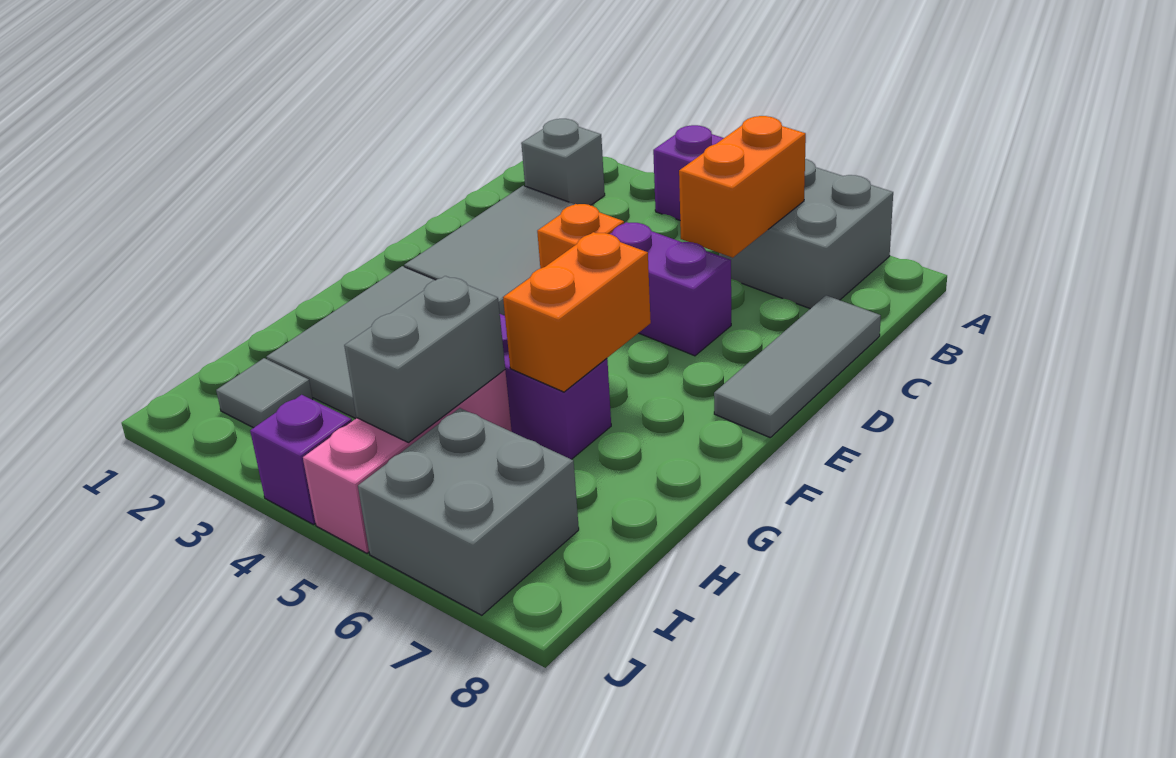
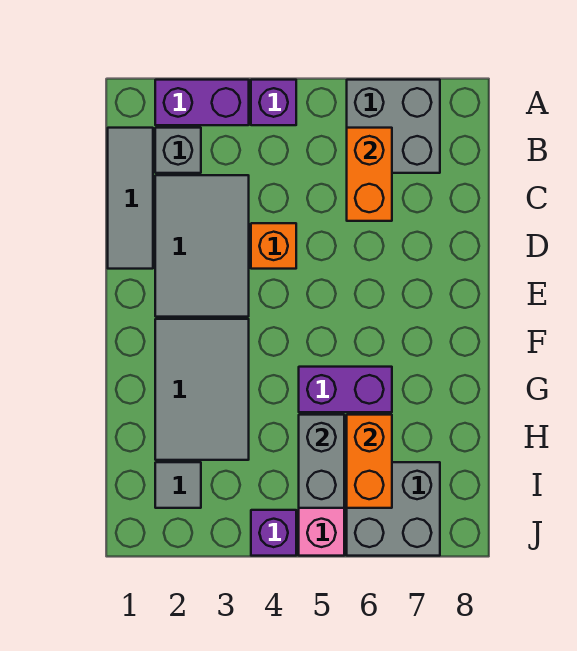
grey tile C8:E8 level 1 -> grey tile B1:D1 level 1
purple brick D5:D6 level 1 -> purple brick A2:A3 level 1
orange brick F6:G6 level 2 -> orange brick H6:I6 level 2

